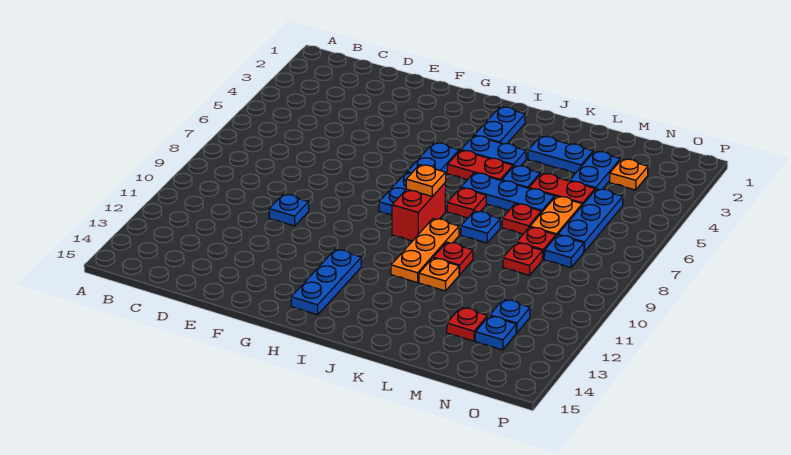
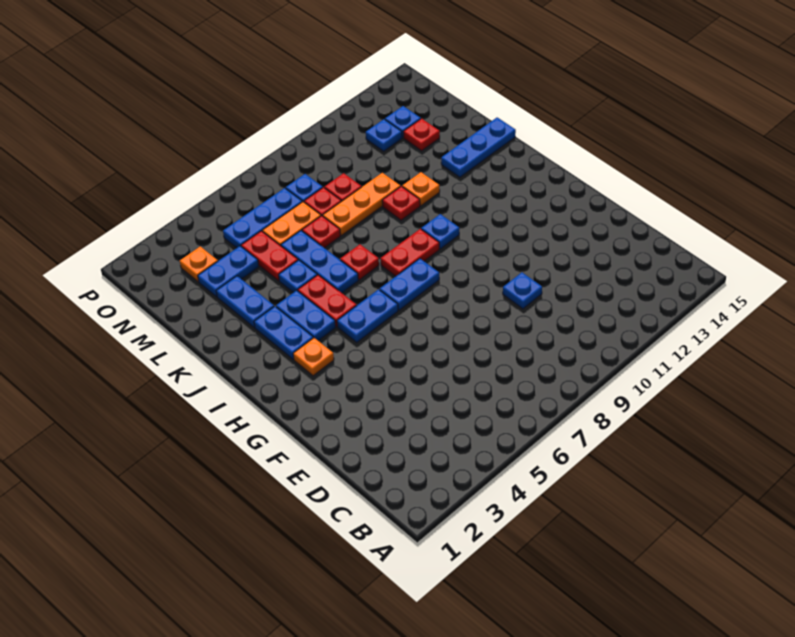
blue plate H12:H14 level 1 -> blue plate K13:K15 level 1
blue plate I2:I3 level 1 -> blue plate I3:J3 level 1
red brick I8:I9 level 1 -> red plate I8:I9 level 1
orange plate I8 level 2 -> orange plate H3 level 1
orange plate J9:J11 level 1 -> orange plate L8:L10 level 1
blue plate K8 level 1 -> blue plate I10 level 1

